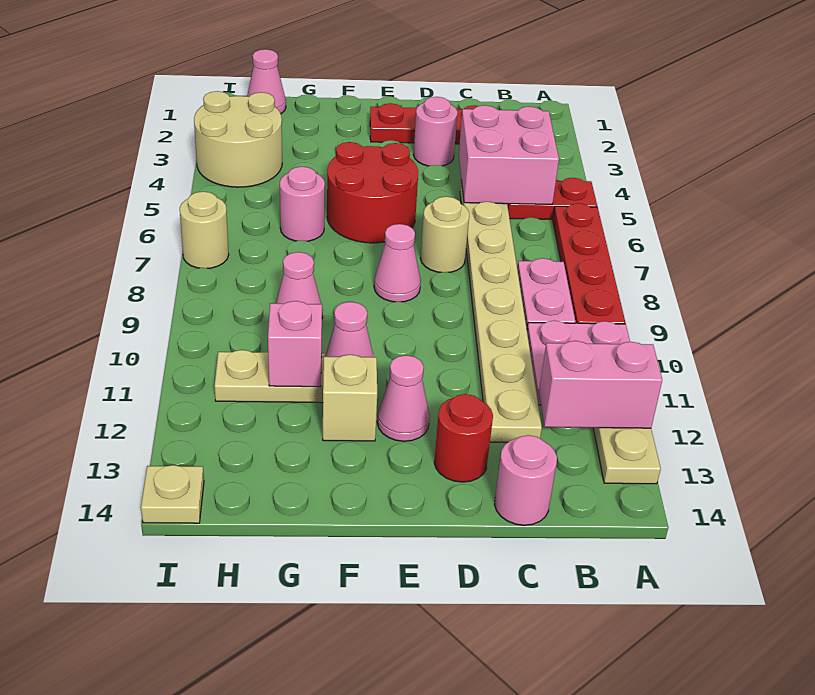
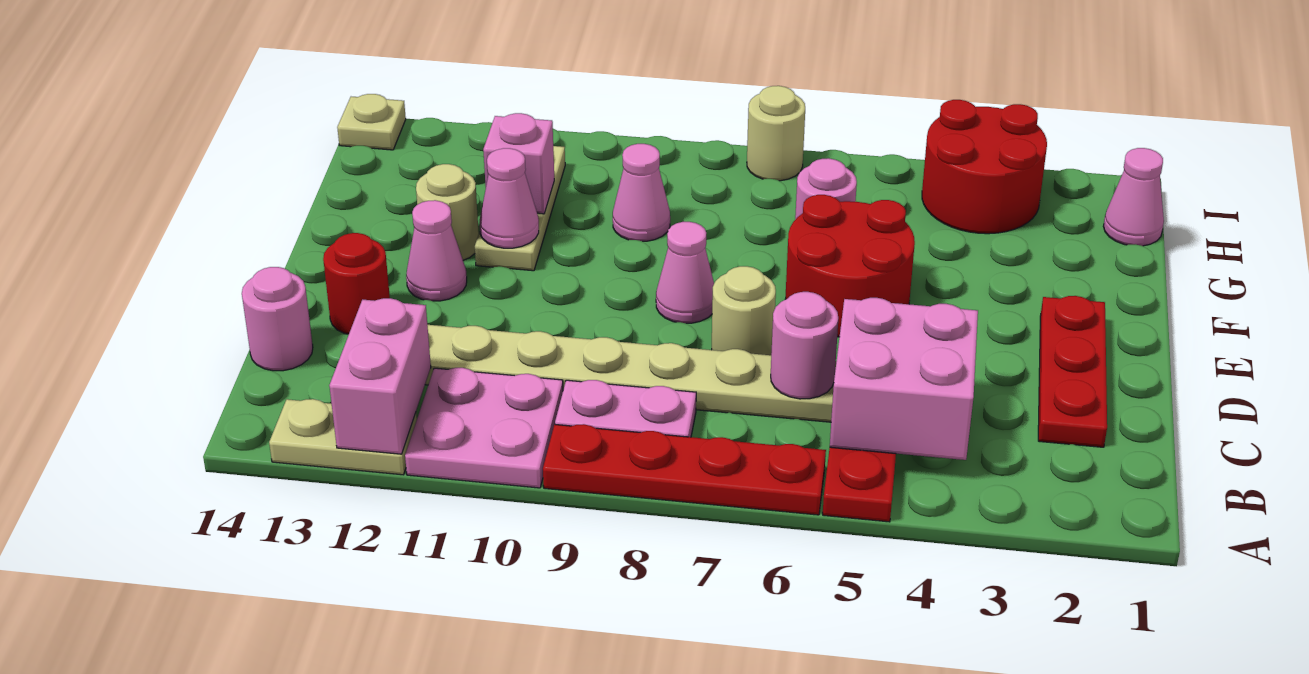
pink round brick D3 level 1 -> pink round brick C6 level 2
tan brick F12 level 1 -> tan round brick F12 level 1
tan round brick H3:I4 level 1 -> red round brick H3:I4 level 1

